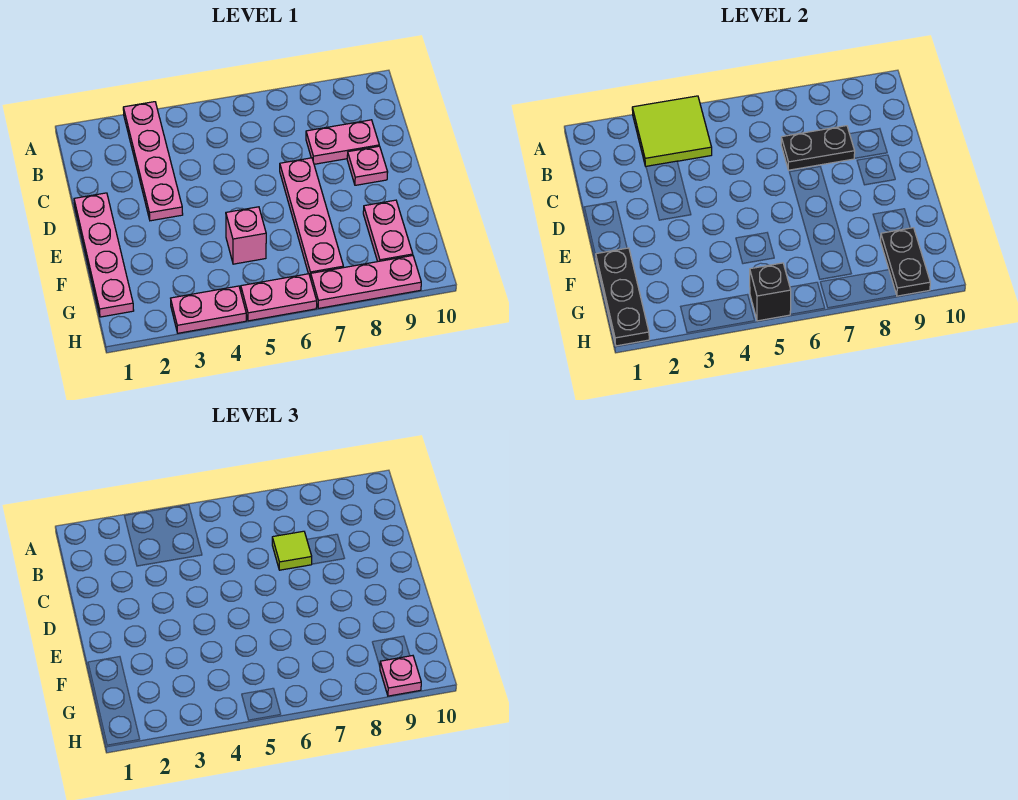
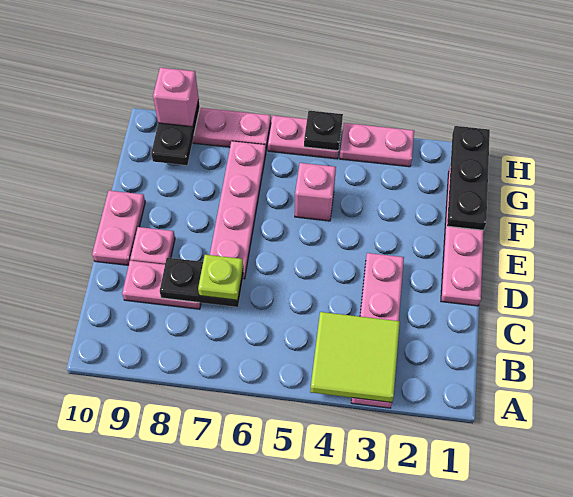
lime tile C7 level 3 -> lime plate C7 level 3
pink plate F9:G9 level 1 -> pink plate D10:E10 level 1
black brick H5 level 2 -> black plate H5 level 2
pink plate H9 level 3 -> pink brick H9 level 3

